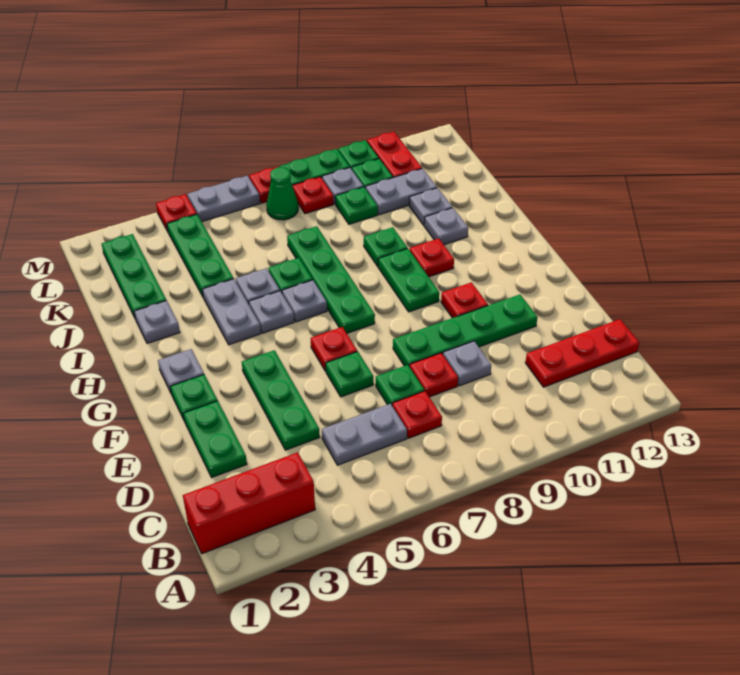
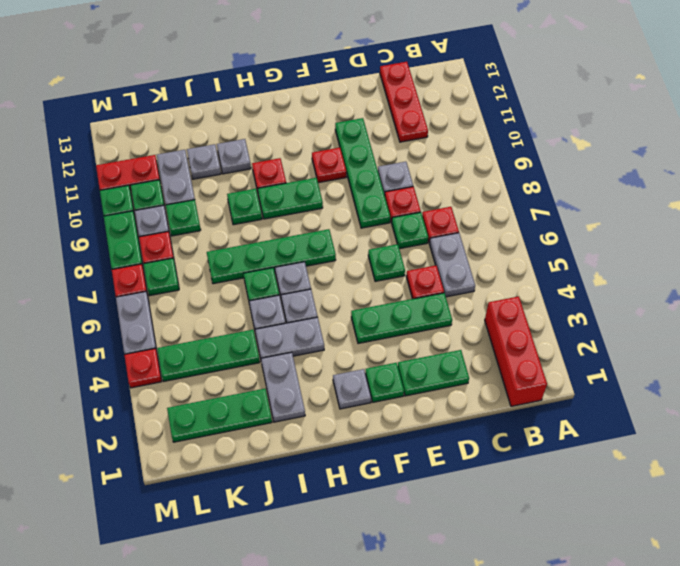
red plate F6 level 1 -> red plate D5 level 1
grey plate I2 level 1 -> grey plate I2:I3 level 1
green cone L7 level 1 -> green plate L7 level 1

